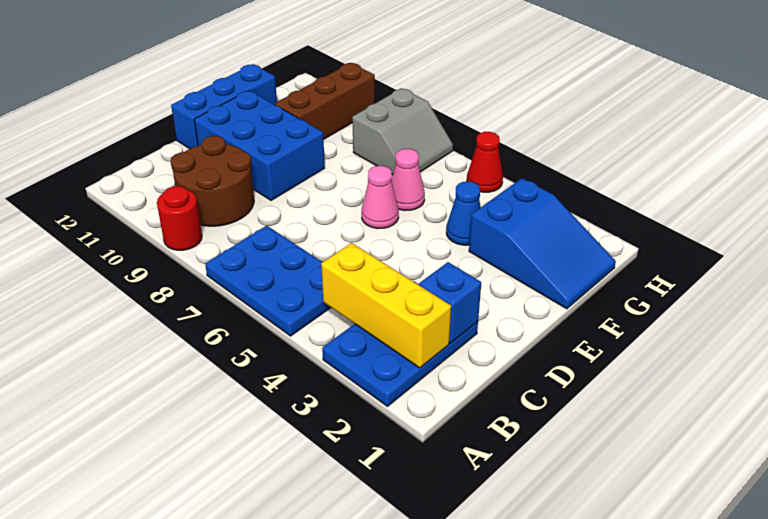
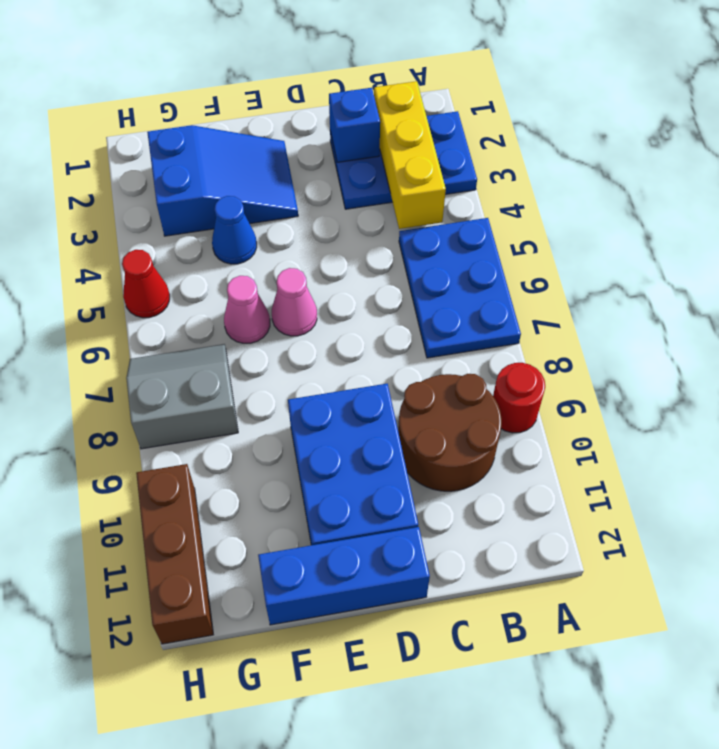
blue slope F1:G3 level 1 top 3 -> blue slope E2:G3 level 1 top G
brown brick F10:H10 level 1 -> brown brick H10:H12 level 1

